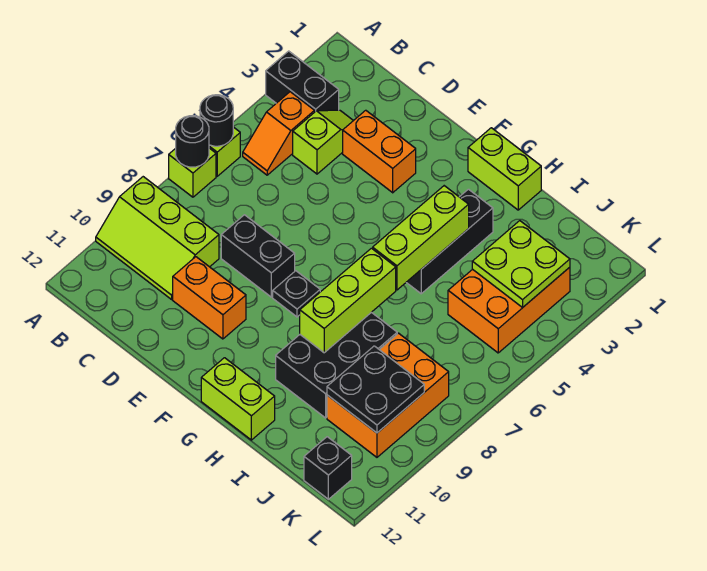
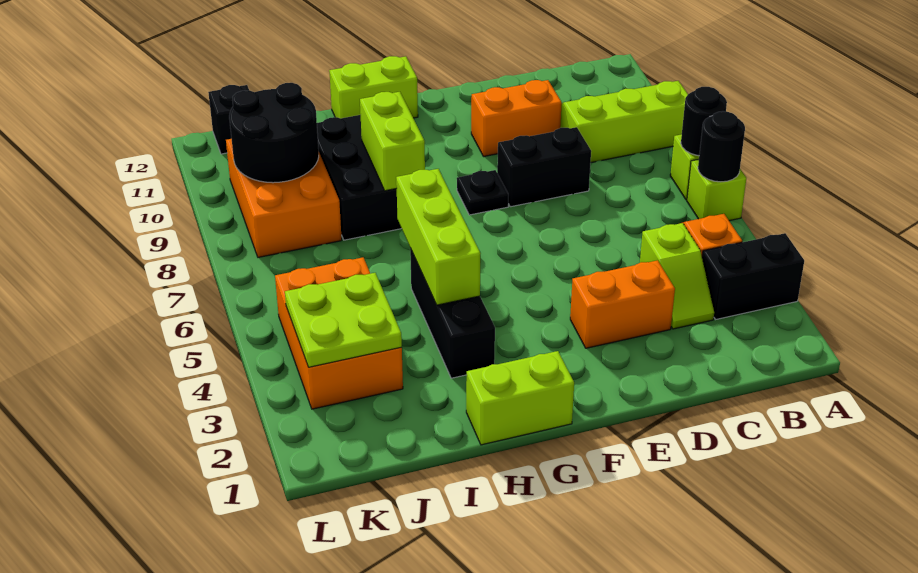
lime brick H7:H9 level 2 -> lime brick H8:H9 level 2
black plate J9:K10 level 2 -> black round brick J9:K10 level 2

